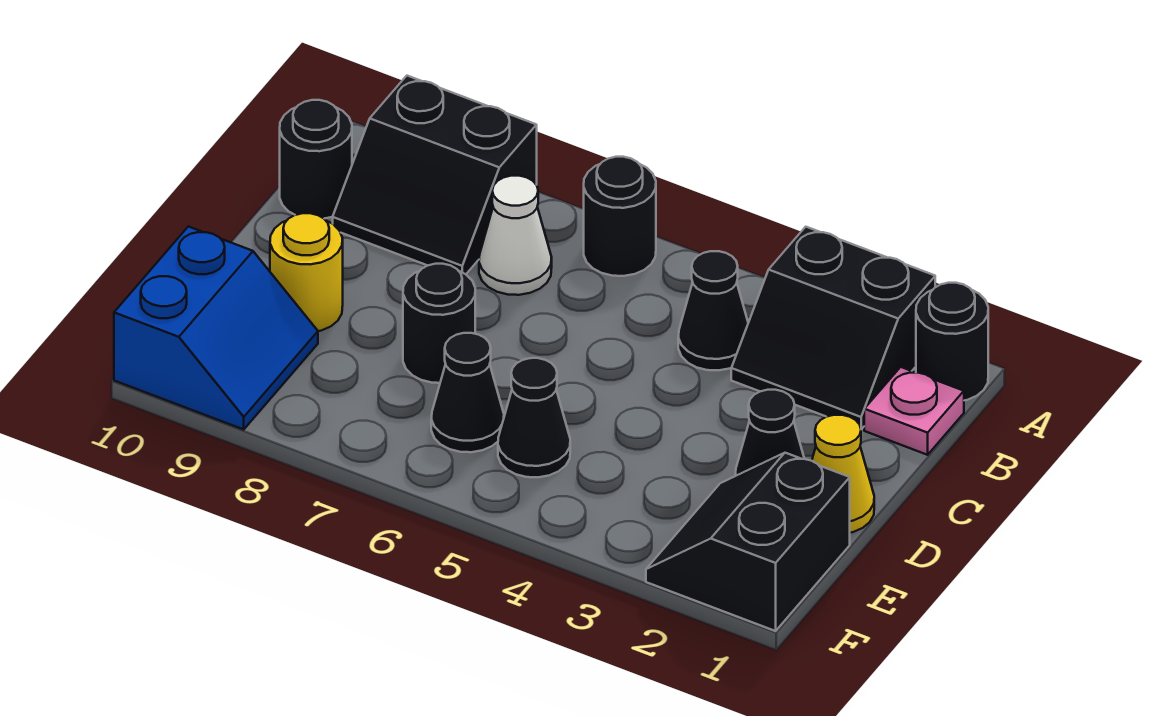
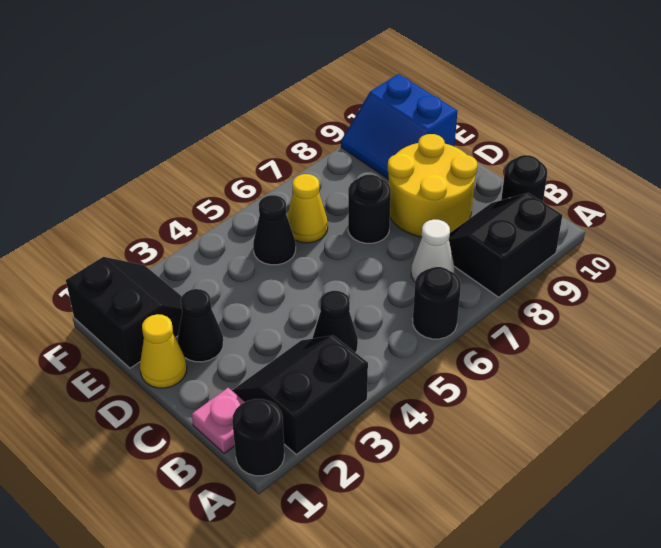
yellow round brick D9 level 1 -> yellow round brick C8:D9 level 1
black cone E6 level 1 -> yellow cone E6 level 1

